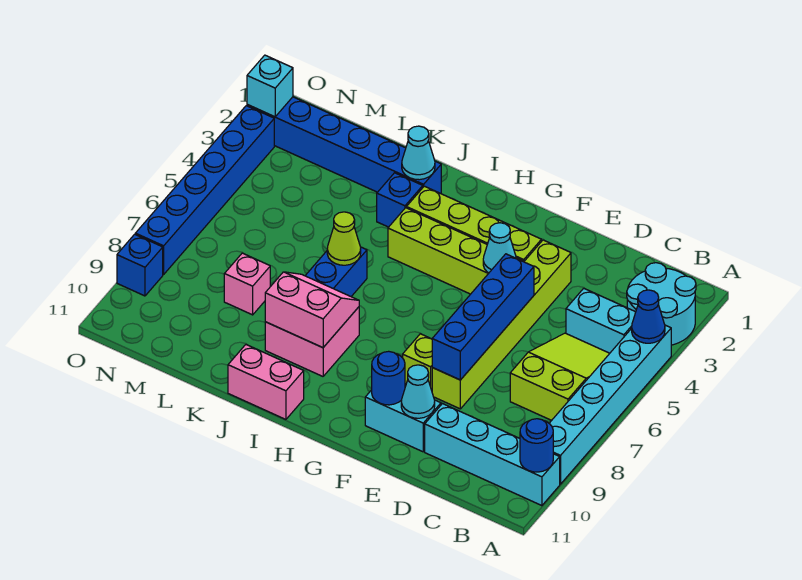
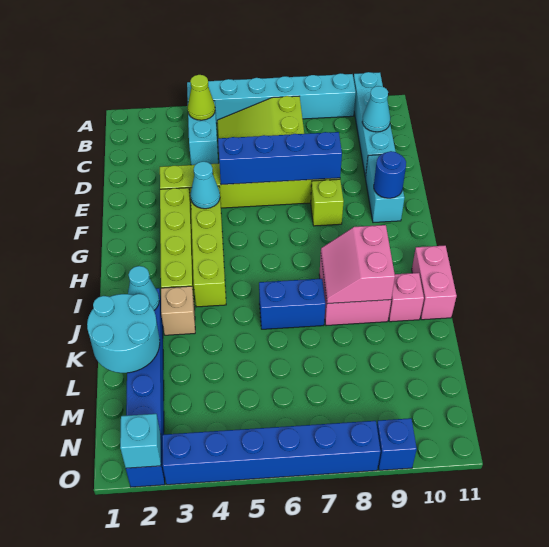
cyan round brick A2:B3 level 1 -> cyan round brick K1:L2 level 2
blue cone A4 level 2 -> none
blue round brick A10 level 2 -> none
cyan cone E10 level 2 -> cyan cone C10 level 2
blue brick J3 level 1 -> tan brick J3 level 1
lime cone J6 level 2 -> lime cone B4 level 2
pink brick L8 level 1 -> pink brick J10 level 1

